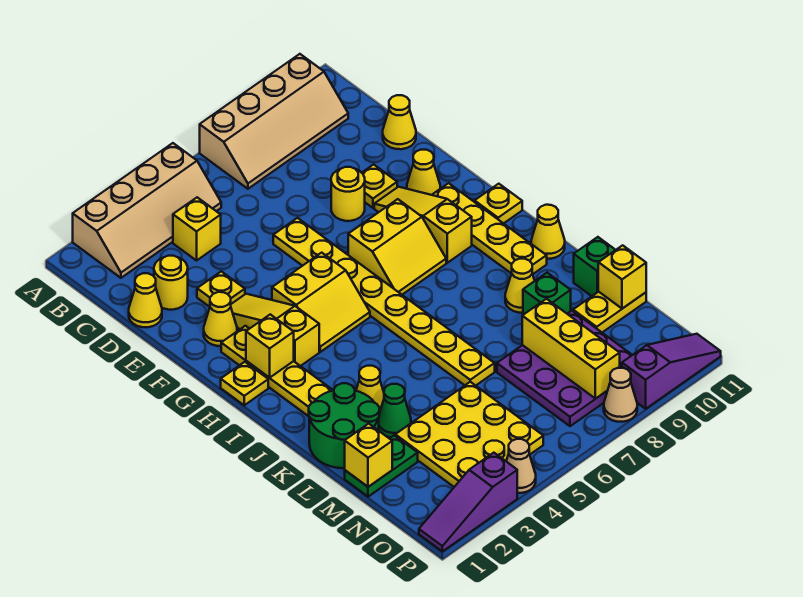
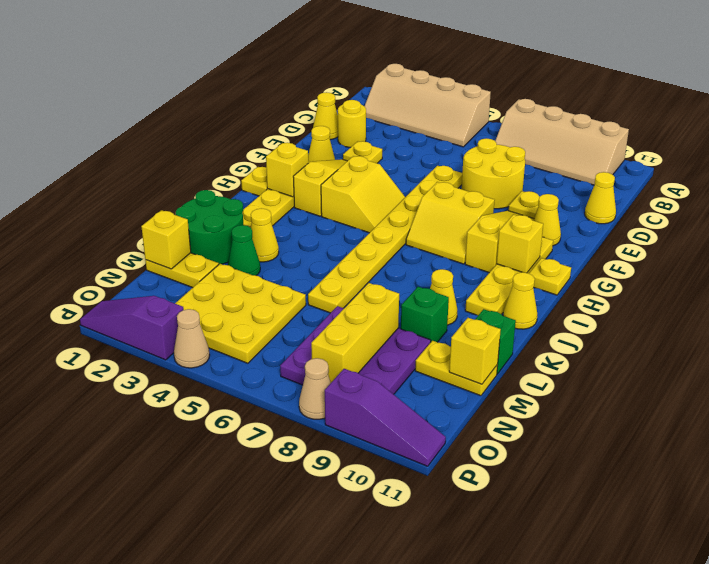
yellow brick C4 level 1 -> yellow brick H10 level 2
yellow round brick E8 level 1 -> yellow round brick D7:E8 level 1
yellow slope G4:H5 level 1 top G -> yellow slope G4:H5 level 1 top 4
green plate M1:M2 level 1 -> yellow plate M1:M2 level 1

